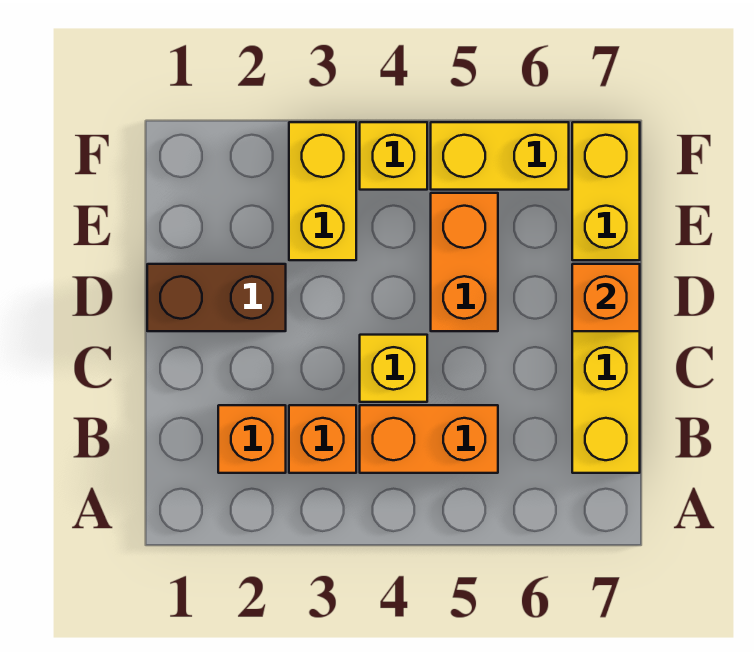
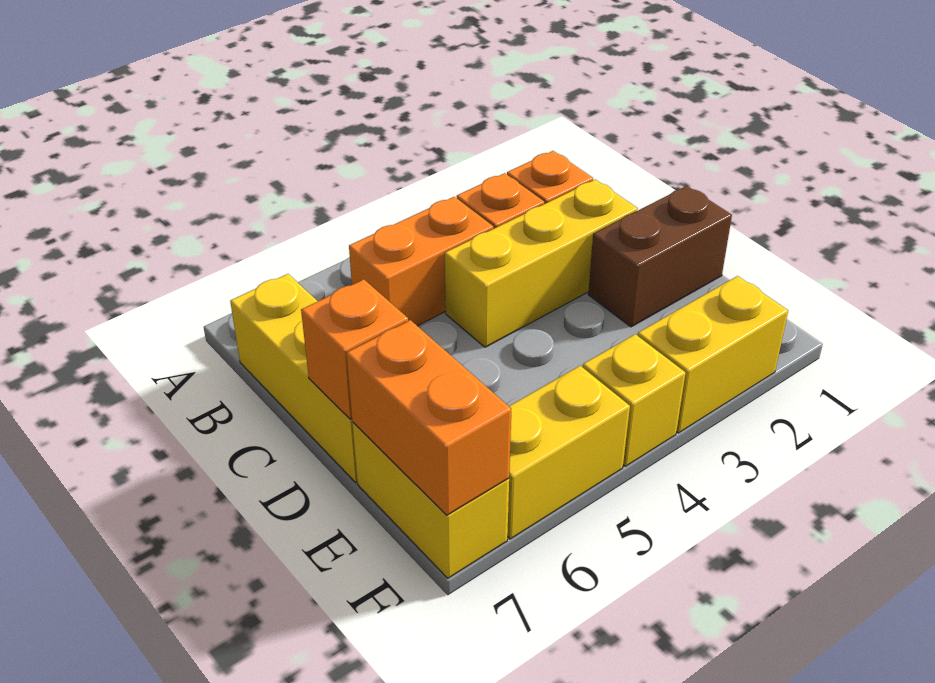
yellow brick C4 level 1 -> yellow brick C2:C4 level 1
orange brick D5:E5 level 1 -> orange brick E7:F7 level 2
yellow brick E3:F3 level 1 -> yellow brick F2:F3 level 1

